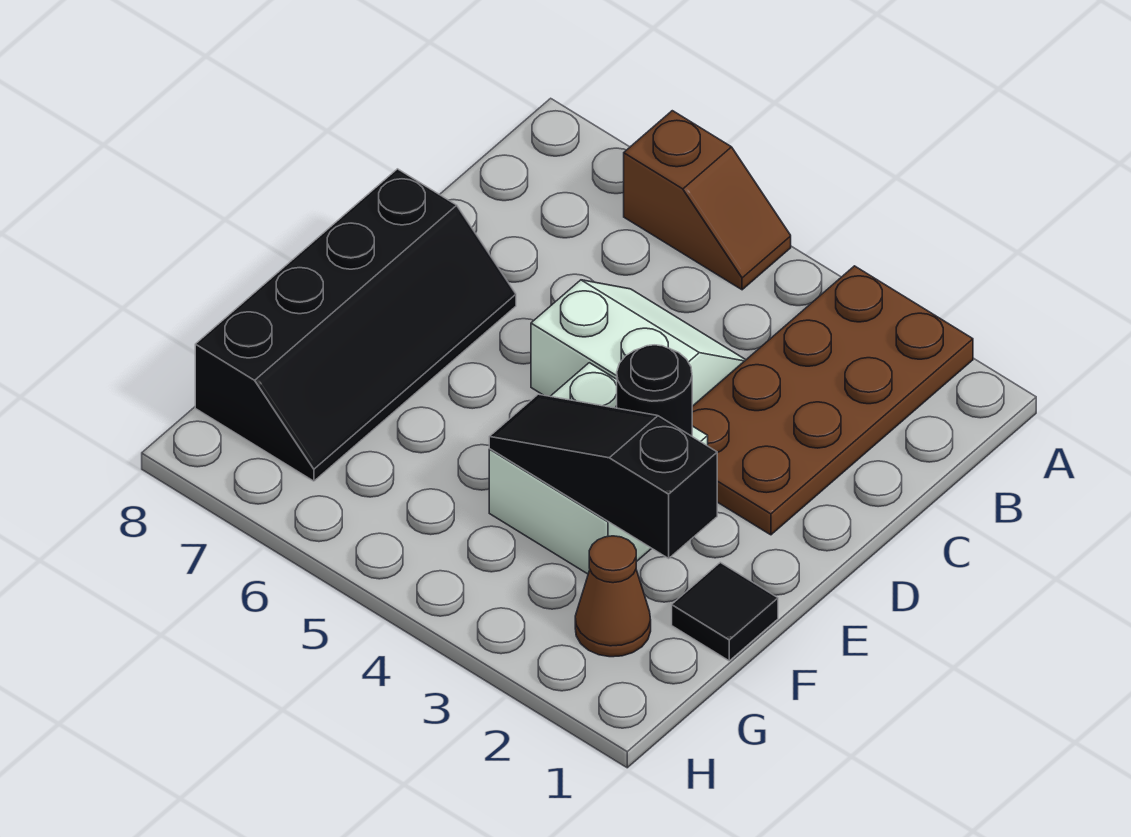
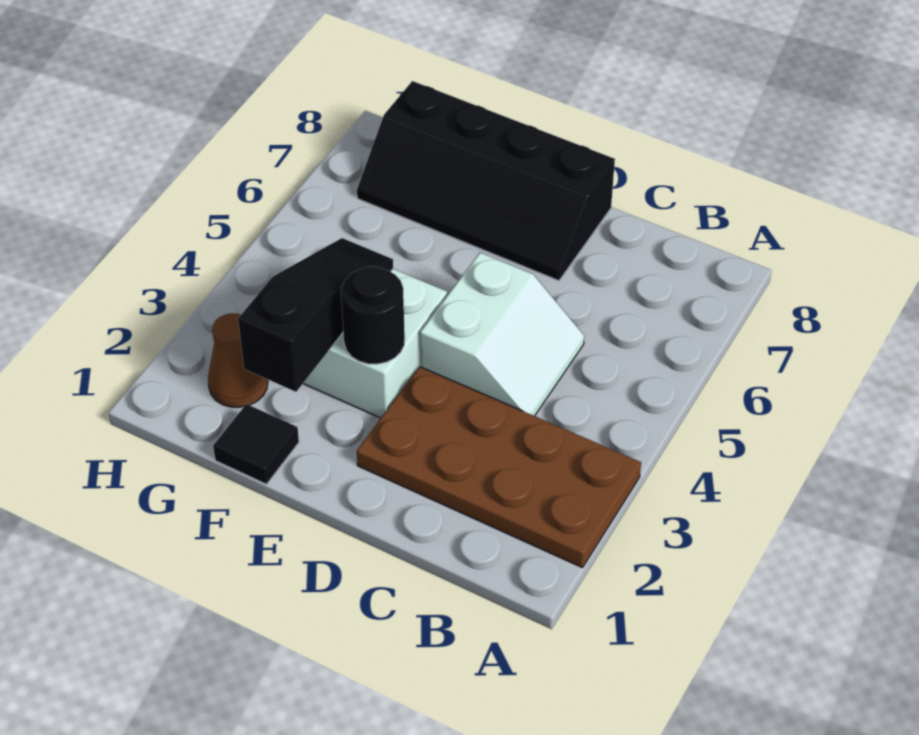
brown slope A5:A6 level 1 top 6 -> none

